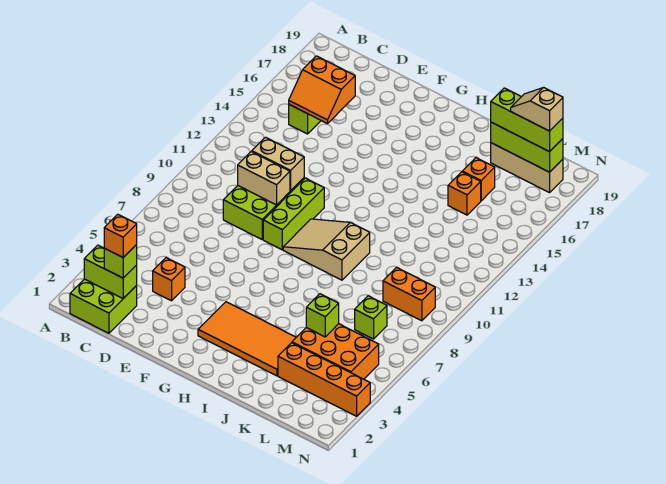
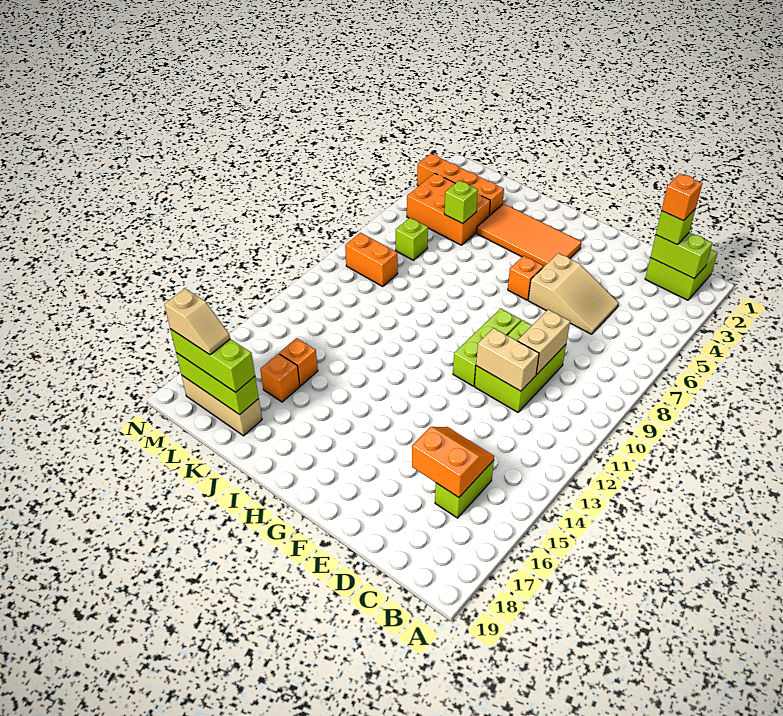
orange brick D4 level 1 -> orange brick G6 level 1
tan brick D10:E10 level 2 -> tan brick D9:D10 level 2
tan slope G9:I10 level 1 top I -> tan slope D5:F6 level 1 top F

